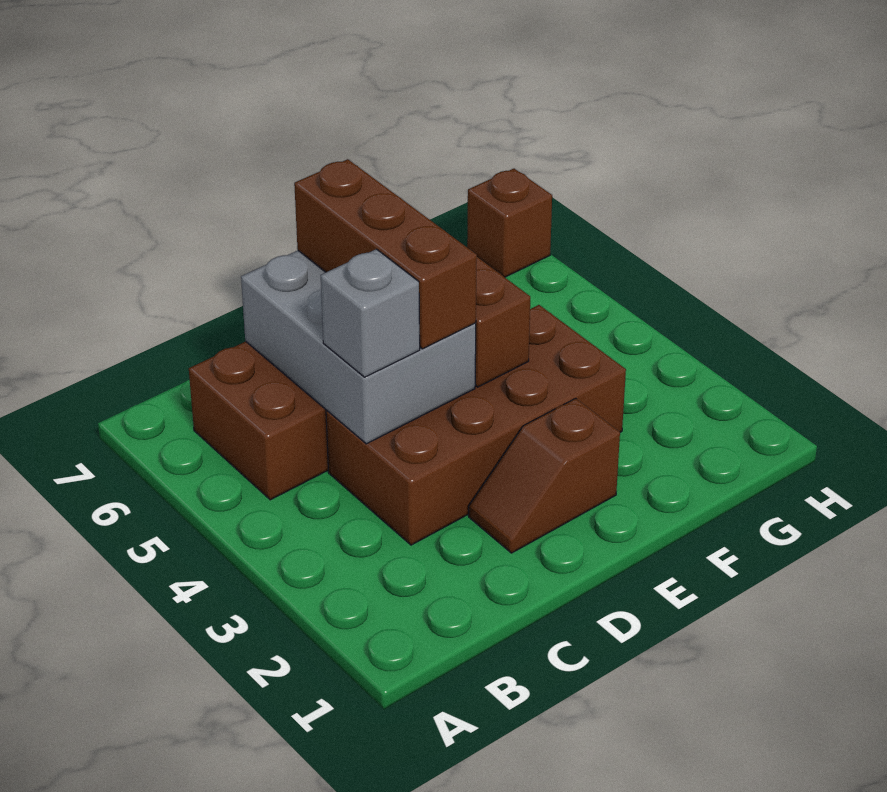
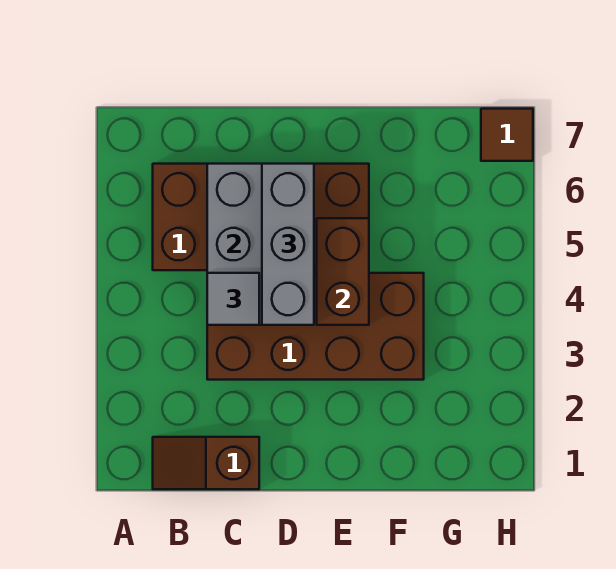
grey brick C4 level 3 -> grey tile C4 level 3
brown slope D2:E2 level 1 top E -> brown slope B1:C1 level 1 top C
brown brick D4:D6 level 3 -> grey brick D4:D6 level 3
brown brick H7 level 1 -> brown tile H7 level 1

